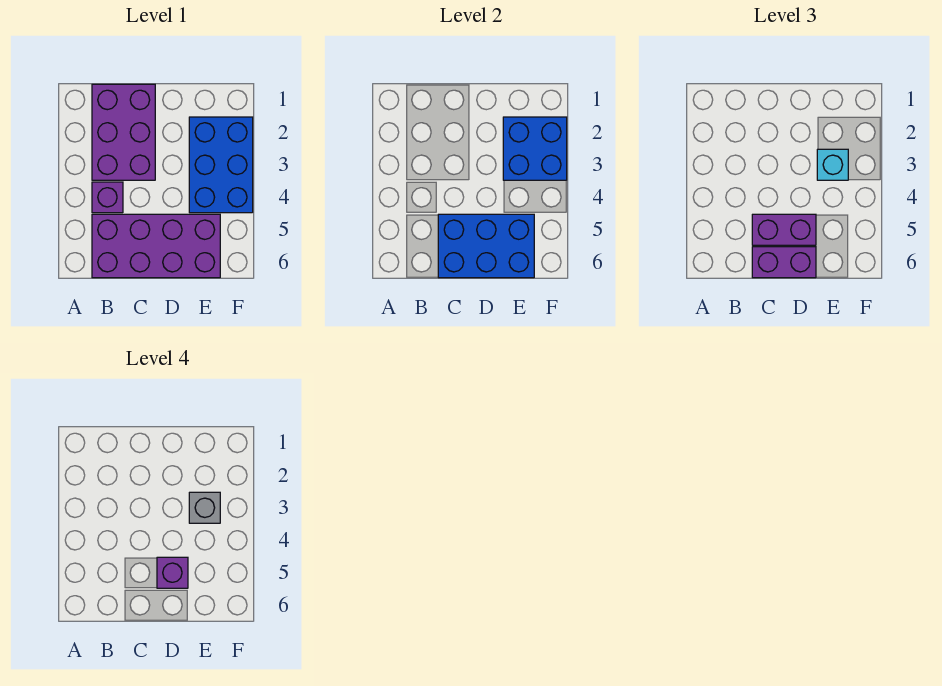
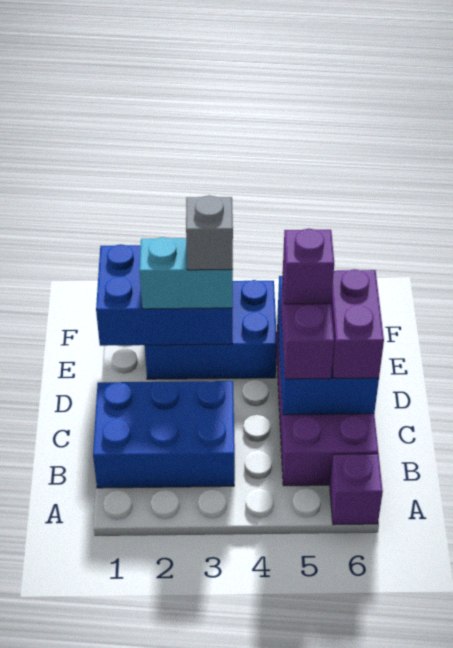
purple brick B1:C3 level 1 -> blue brick B1:C3 level 1
purple brick B4 level 1 -> purple brick A6 level 1
blue brick E2:F3 level 2 -> blue brick E1:F3 level 2
cyan brick E3 level 3 -> cyan brick E2:E3 level 3

